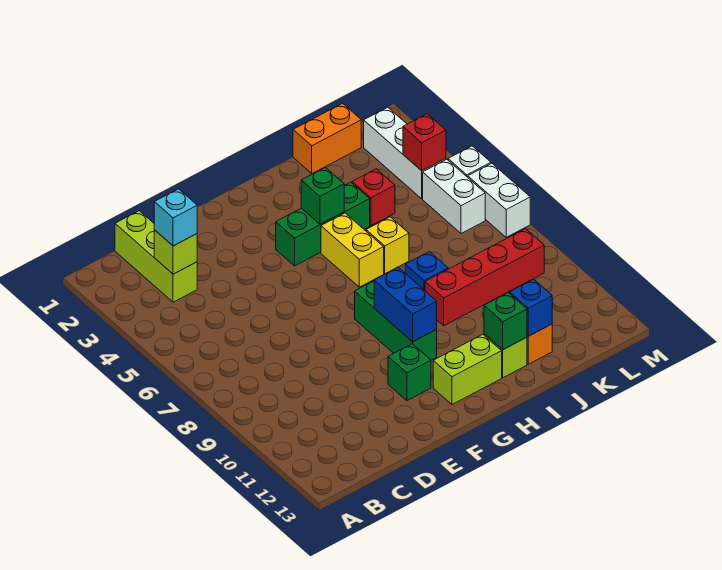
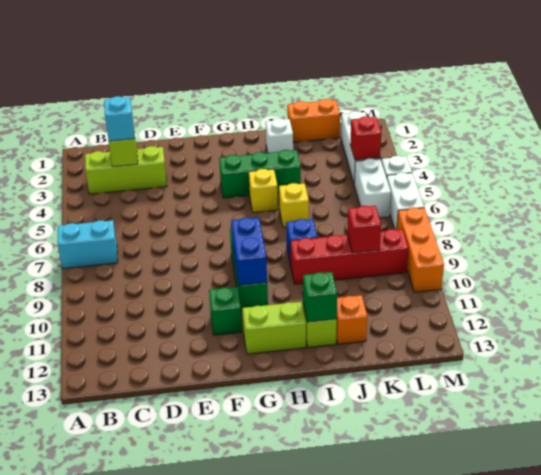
none -> cyan brick A7:B7 level 1
lime brick C1:C3 level 1 -> lime brick B3:D3 level 1
green brick H4 level 2 -> none
yellow brick H5:H6 level 1 -> yellow brick H5 level 1
none -> white brick I2 level 1
red brick J4 level 1 -> red brick K9 level 2
blue brick J12 level 2 -> none
none -> orange brick M8:M10 level 1

